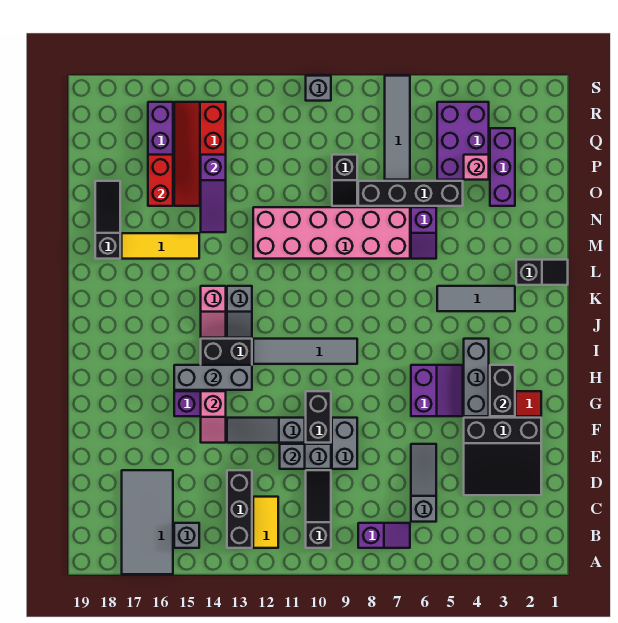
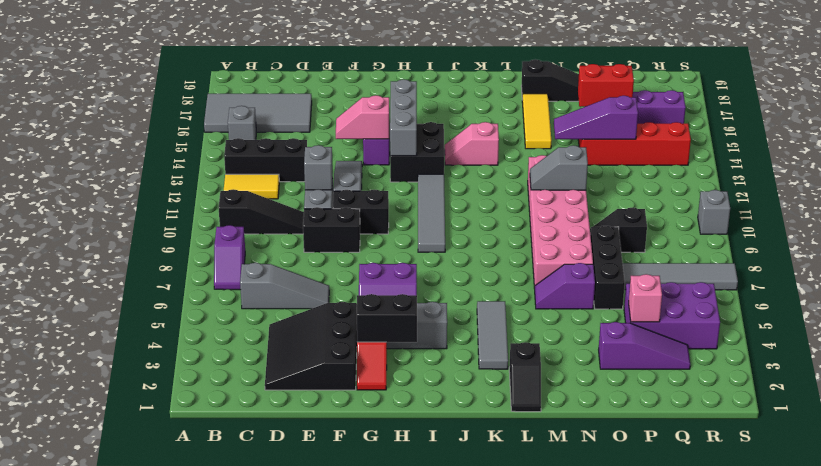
grey brick E9:F9 level 1 -> black brick E9:F9 level 1
grey slope J13:K13 level 1 top K -> grey slope M11:N11 level 2 top N
purple brick O3:Q3 level 1 -> purple slope O3:Q3 level 1 top O
black brick O5:O8 level 1 -> black brick O6:O8 level 1

